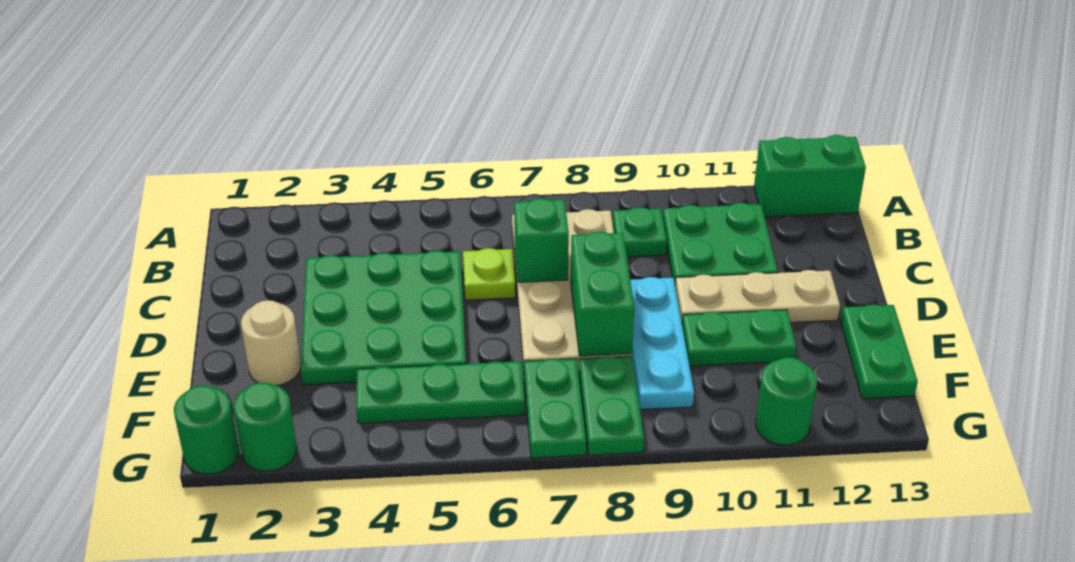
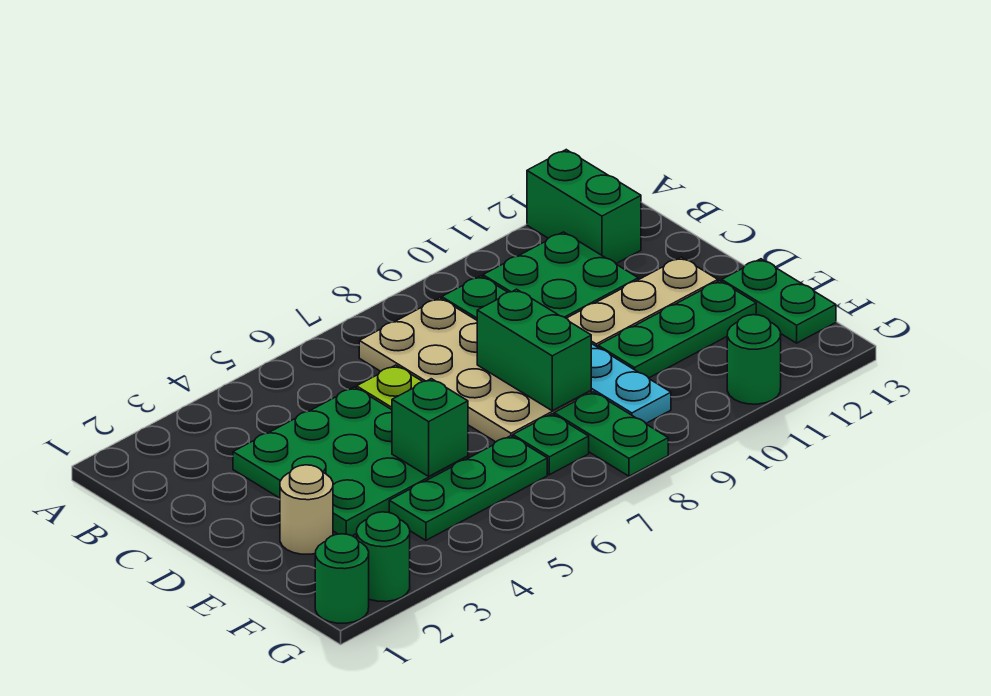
green brick A12:A13 level 1 -> green brick A12:B12 level 1
green brick C7 level 2 -> green brick E5 level 2
green plate E10:E11 level 1 -> green plate E10:E12 level 1
green plate F7:G7 level 1 -> green plate F7 level 1

